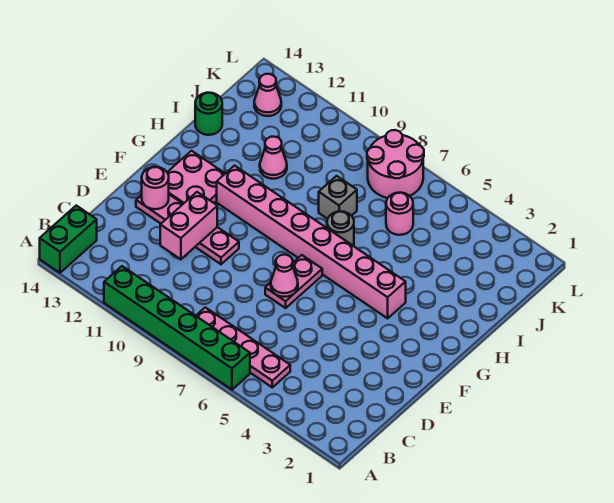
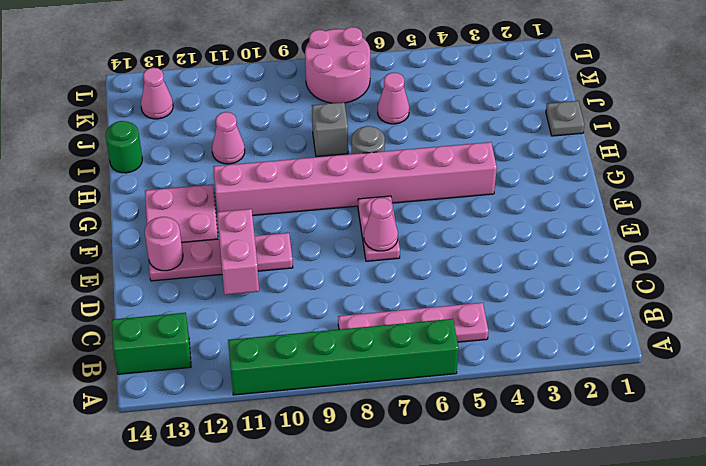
green brick A14:B14 level 1 -> green brick B13:B14 level 1
none -> grey plate I1 level 1
pink round brick J6 level 1 -> pink cone J6 level 1

